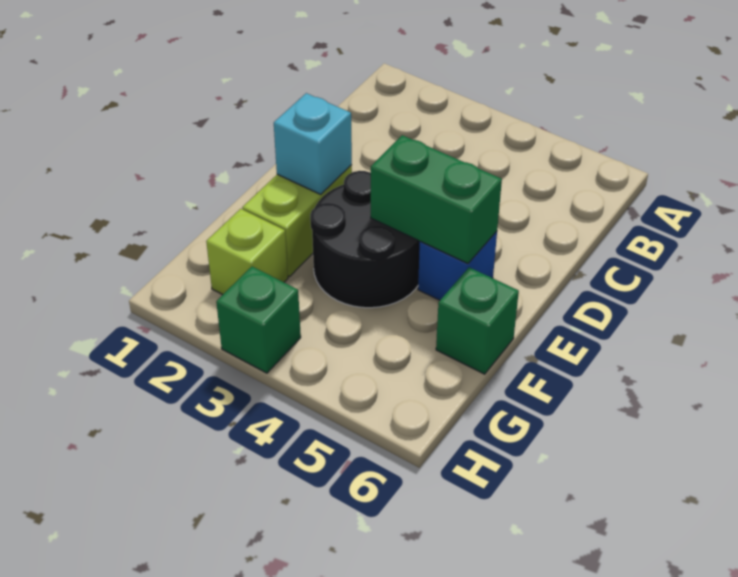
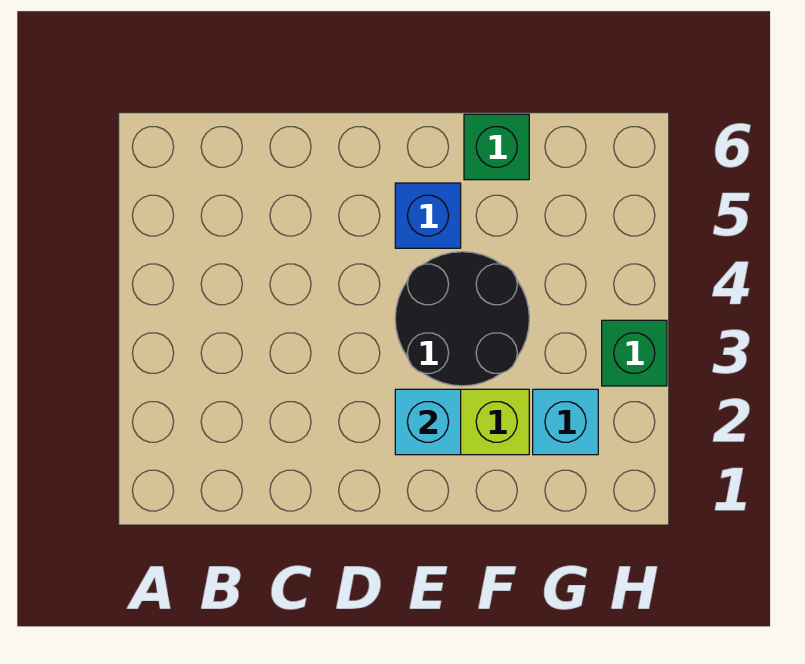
green brick E4:E5 level 2 -> none
lime brick G2 level 1 -> cyan brick G2 level 1

